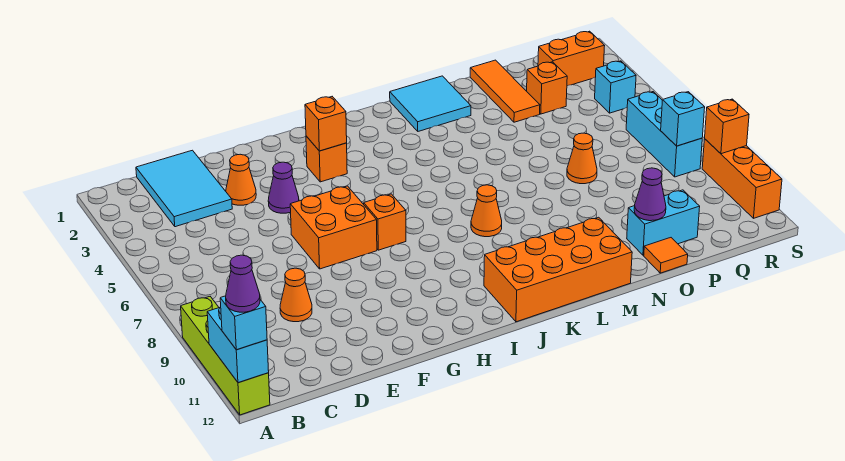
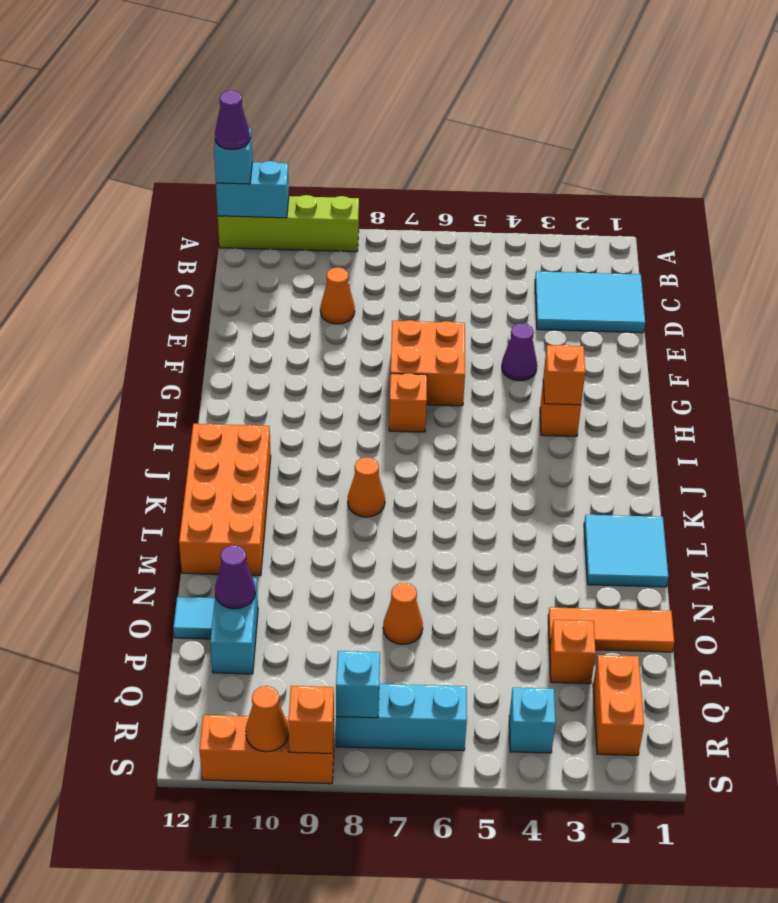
orange cone E3 level 1 -> orange cone S10 level 2
orange tile O12 level 1 -> cyan tile O12 level 1

